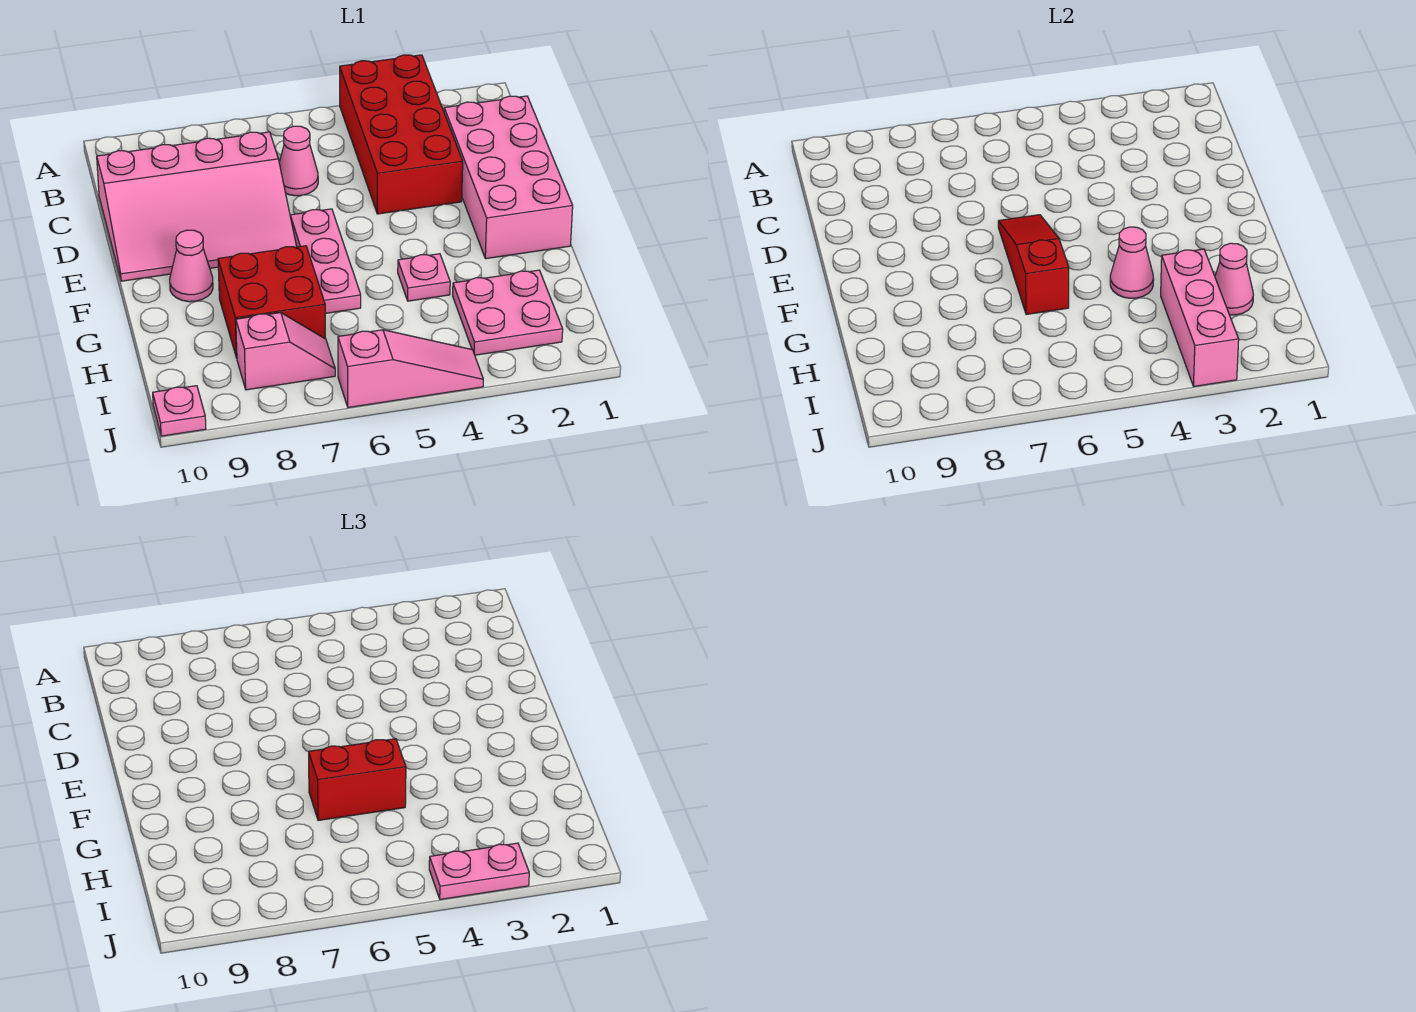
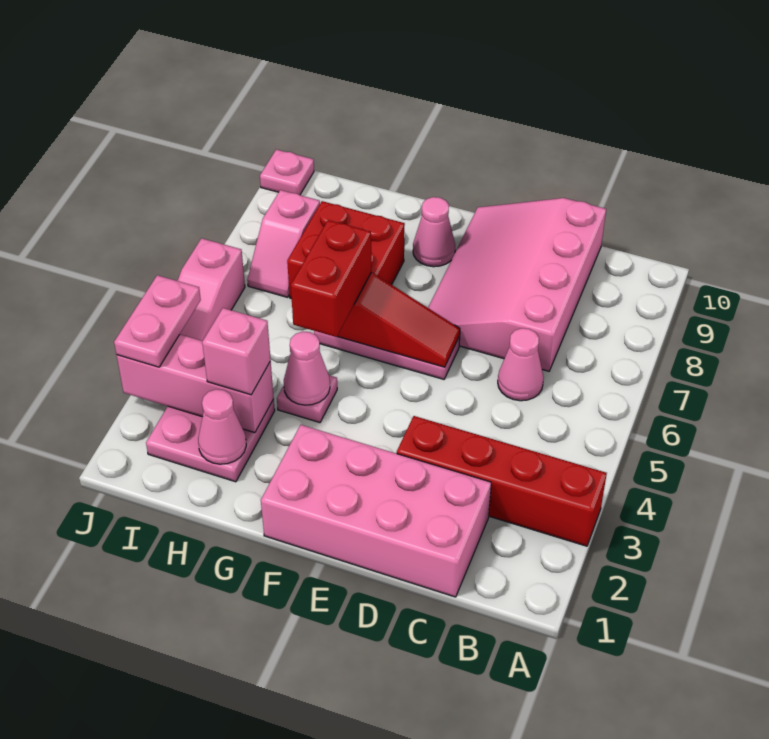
red brick A3:D4 level 1 -> red brick A3:D3 level 1
none -> pink brick H3 level 3

